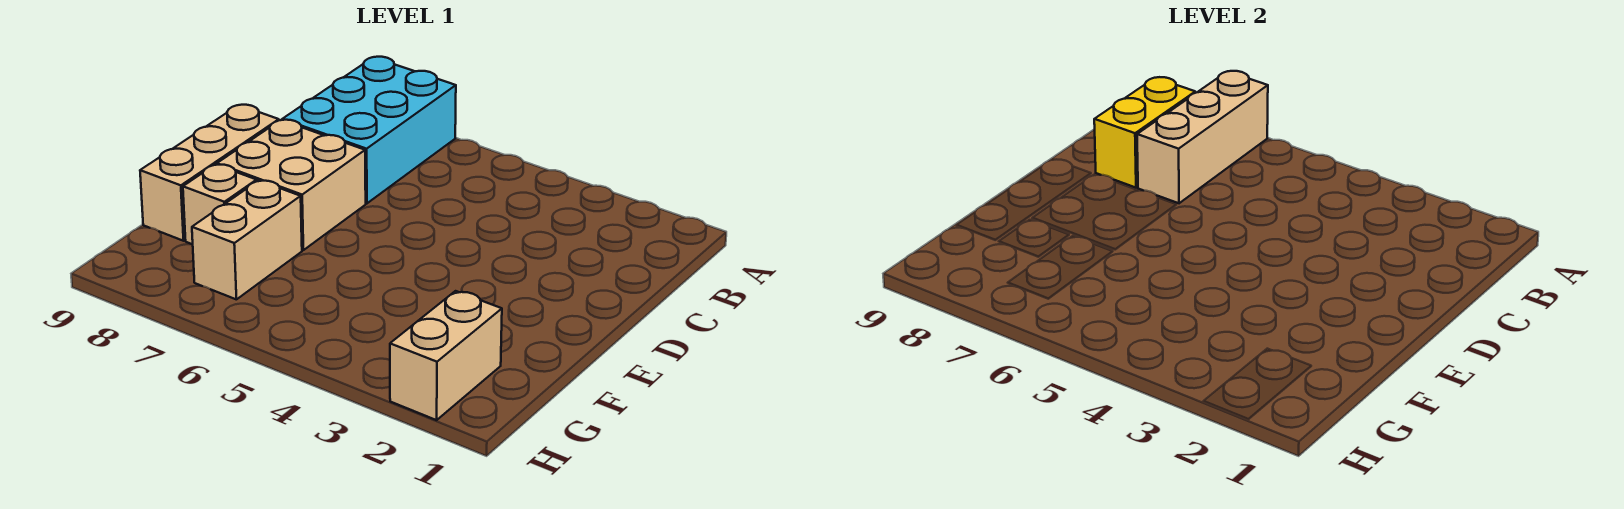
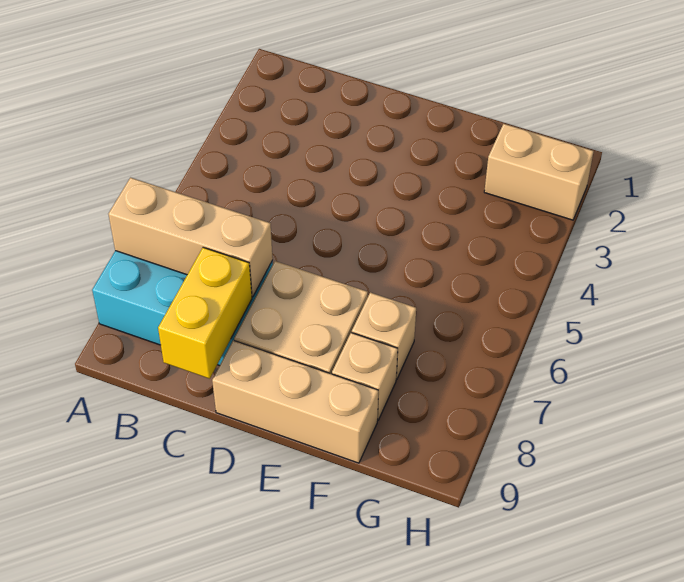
yellow brick B8:C8 level 2 -> yellow brick C8:C9 level 2
tan brick F7:G7 level 1 -> tan brick F7 level 1

